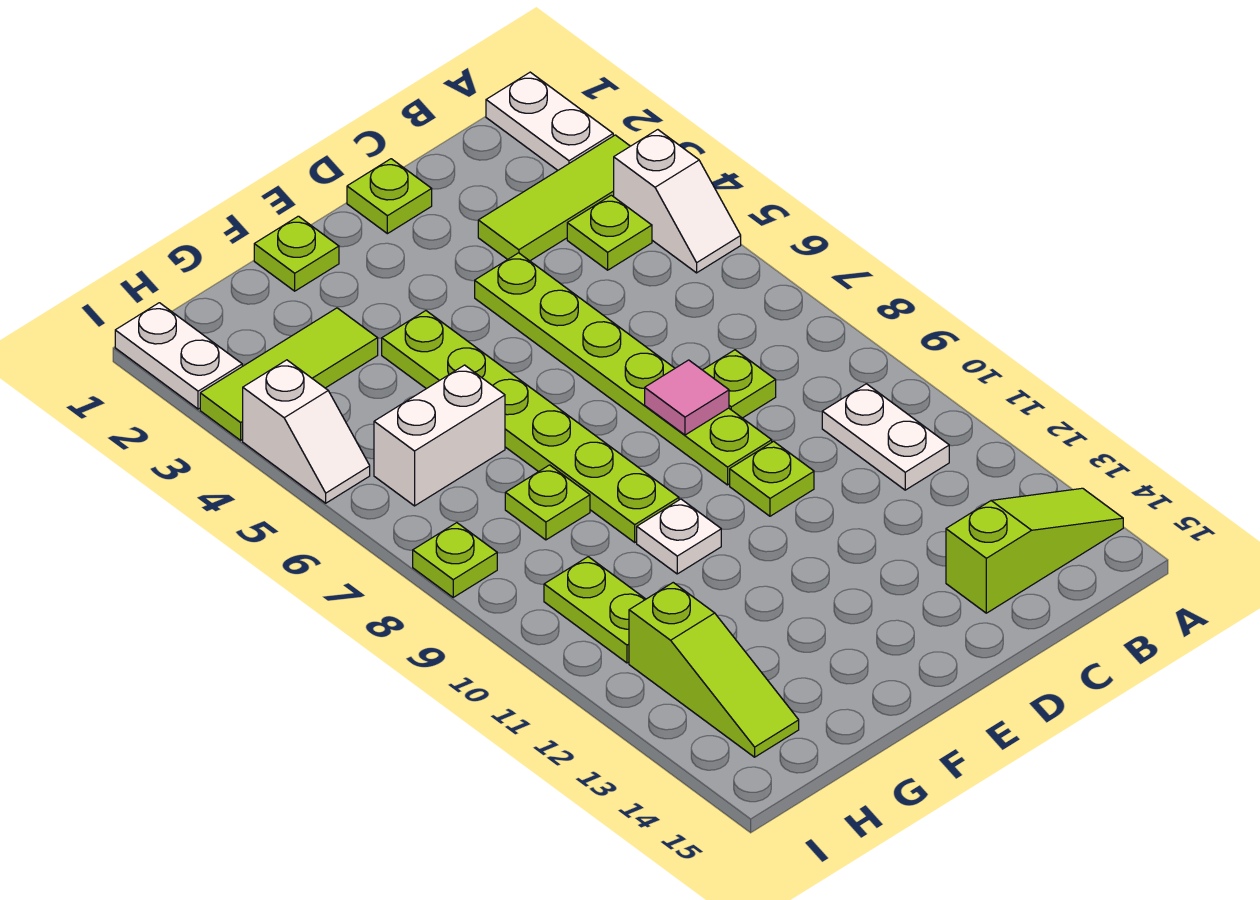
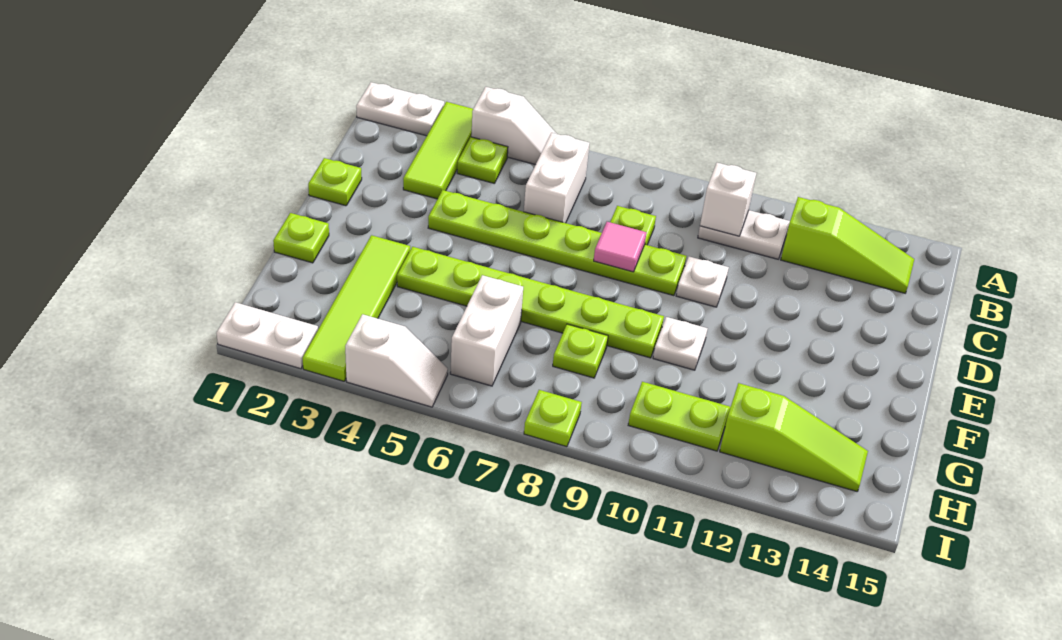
lime slope A14:C14 level 1 top C -> lime slope B12:B14 level 1 top 12
none -> white brick B6:C6 level 1
none -> white brick B10 level 2
lime plate D10 level 1 -> white plate D10 level 1
lime tile G3:I3 level 1 -> lime tile F3:I3 level 1

